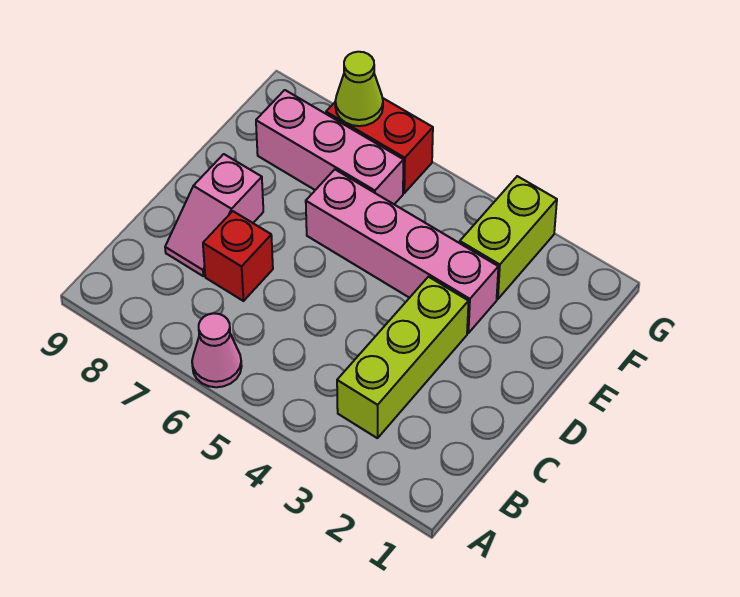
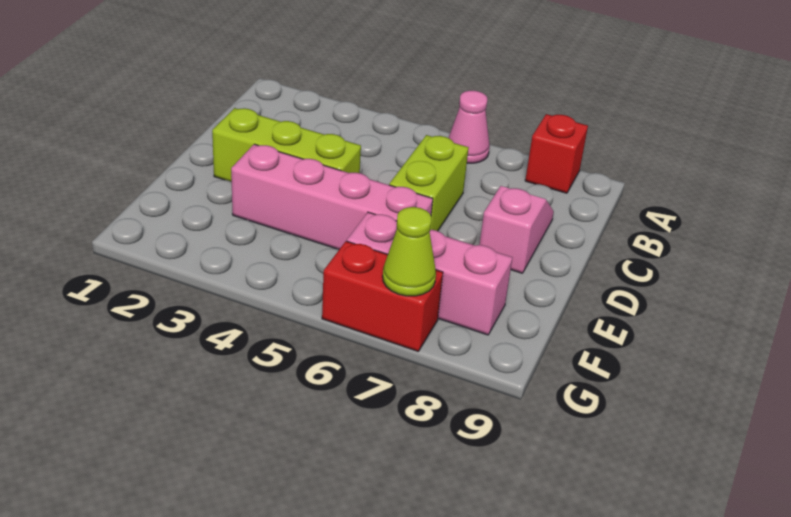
lime brick B3:D3 level 1 -> lime brick D2:D4 level 1
red brick C7 level 1 -> red brick A8 level 1
lime brick F3:G3 level 1 -> lime brick C6:D6 level 1

